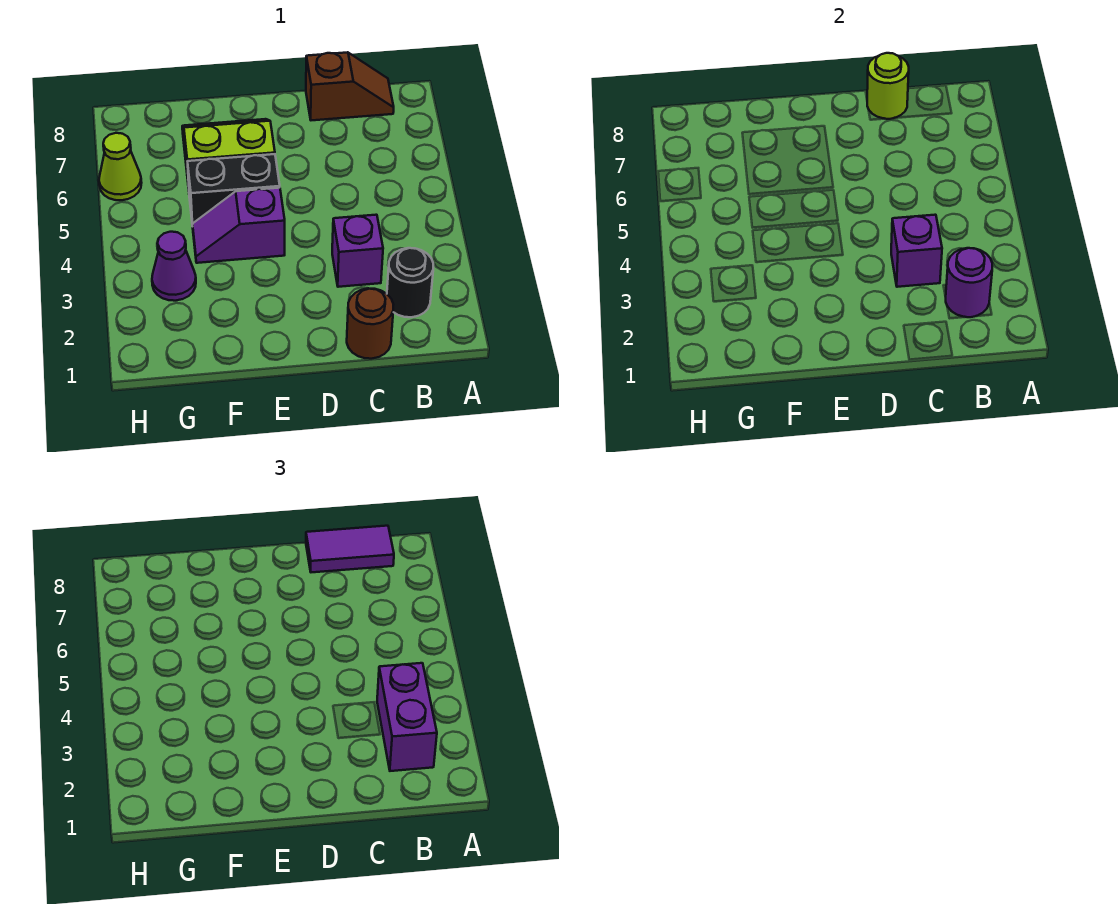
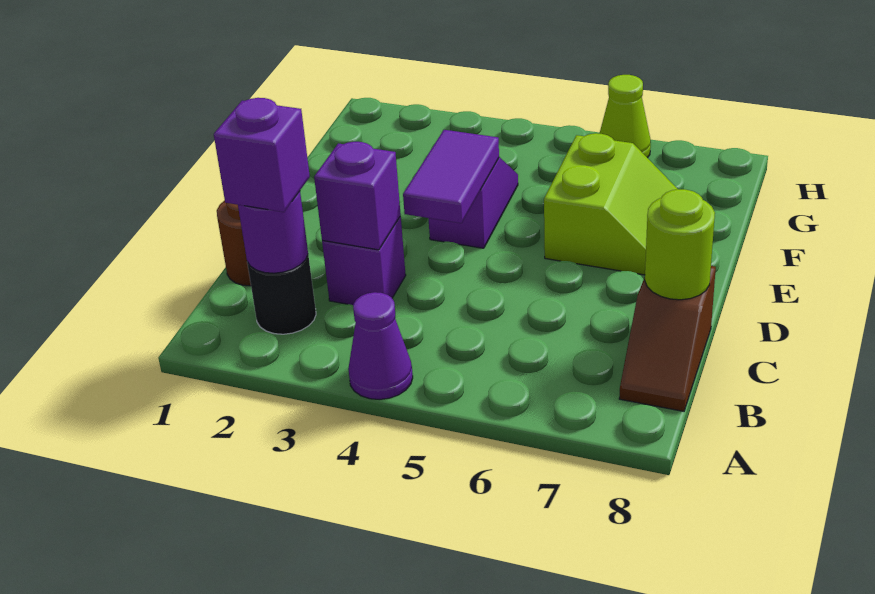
purple brick B2:B3 level 3 -> purple brick B2 level 3
purple tile B8:C8 level 3 -> purple tile D4:E4 level 2
black brick E5:F5 level 1 -> none
purple cone G3 level 1 -> purple cone A4 level 1

